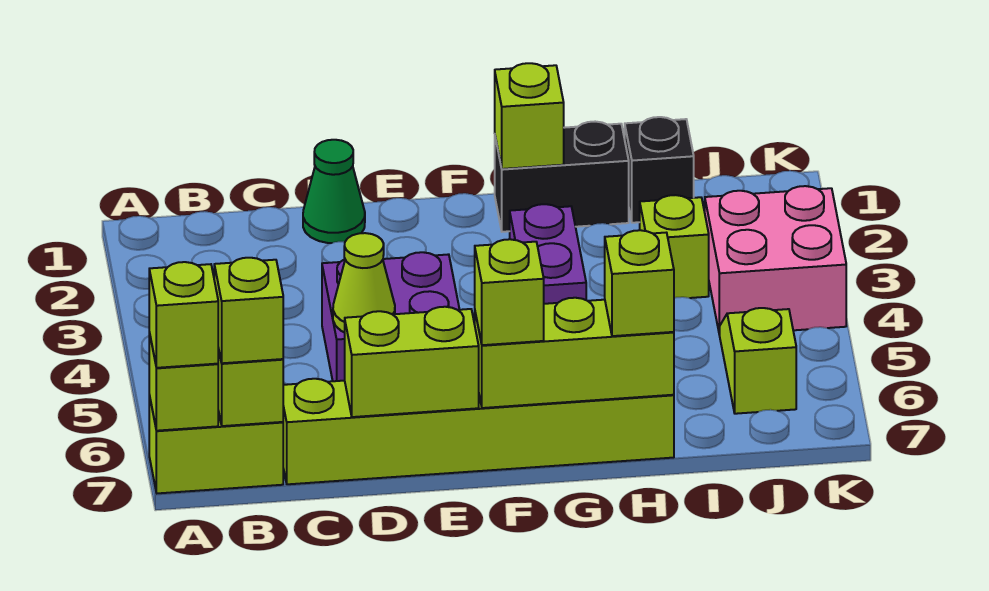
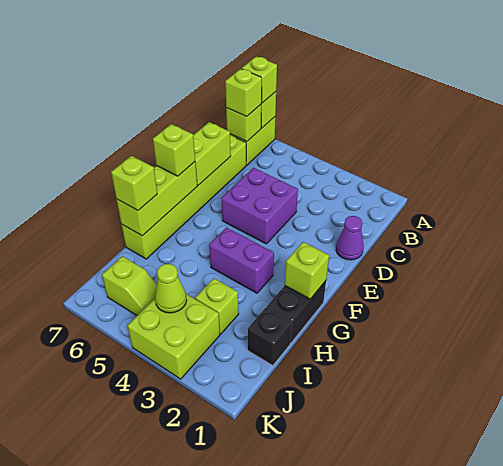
green cone D1 level 1 -> purple cone D1 level 1
lime cone D5 level 2 -> lime cone J4 level 2
pink brick J3:K4 level 1 -> lime brick J3:K4 level 1

